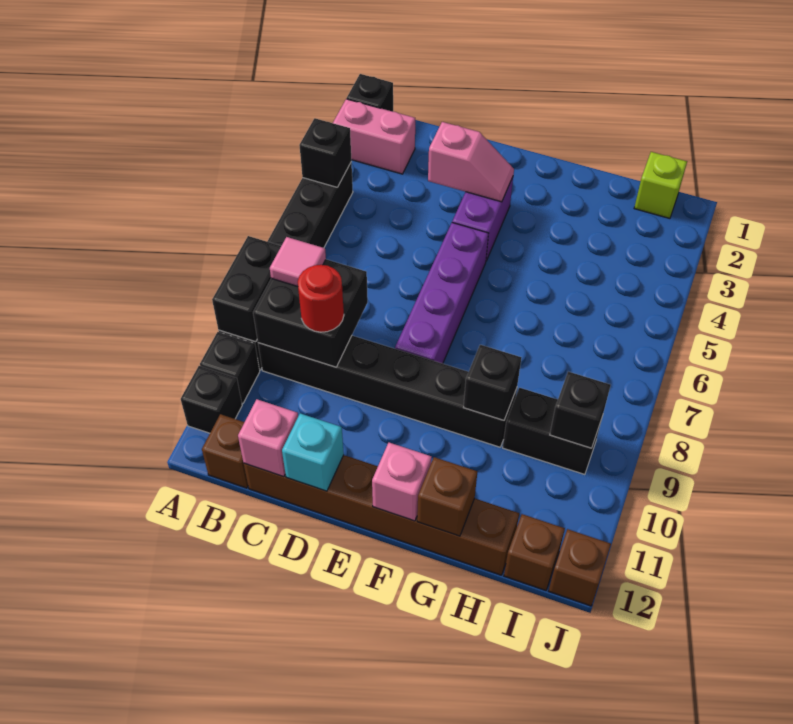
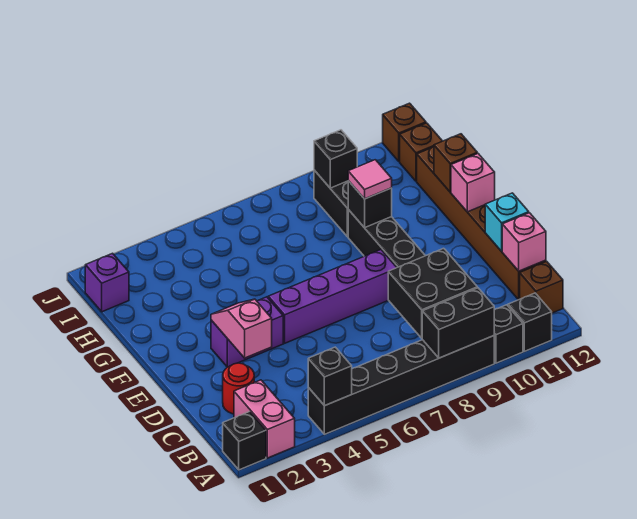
pink tile B8 level 3 -> pink tile G9 level 3
red round brick C9 level 3 -> red round brick C2 level 1
lime brick I1 level 1 -> purple brick I1 level 1

